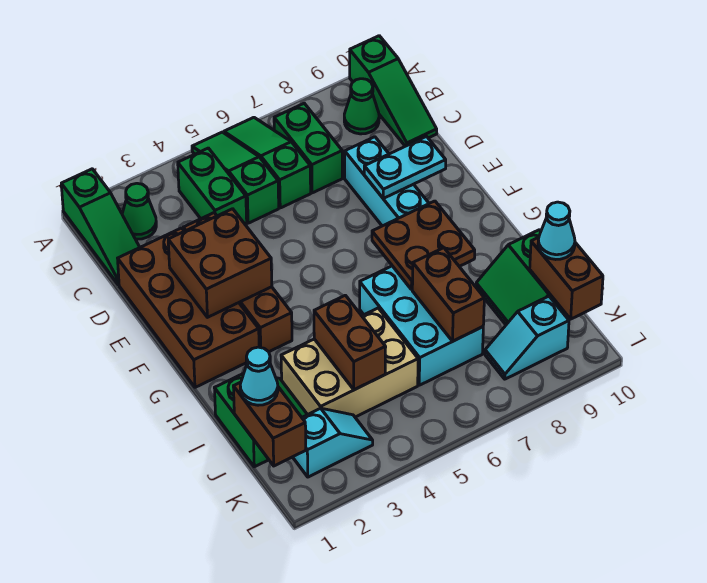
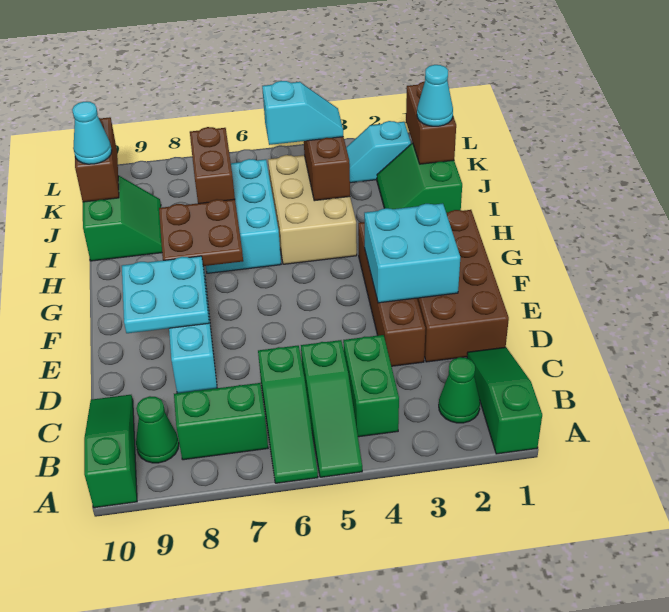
green brick B7:C7 level 1 -> green brick B7:B8 level 1
brown brick E2:F3 level 2 -> cyan brick E2:F3 level 2
cyan plate E8:E9 level 2 -> cyan plate E8:F9 level 2
tan brick I3:J5 level 1 -> tan brick H4:J5 level 1
cyan slope K8:K9 level 1 top 9 -> cyan slope J4:J5 level 3 top 5

